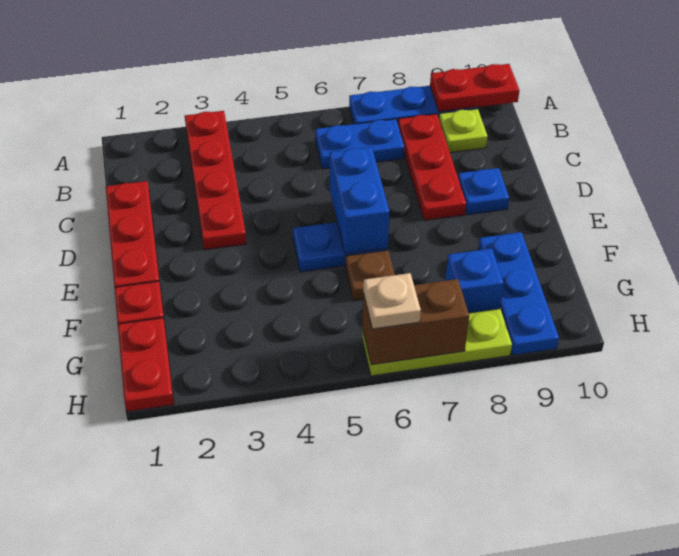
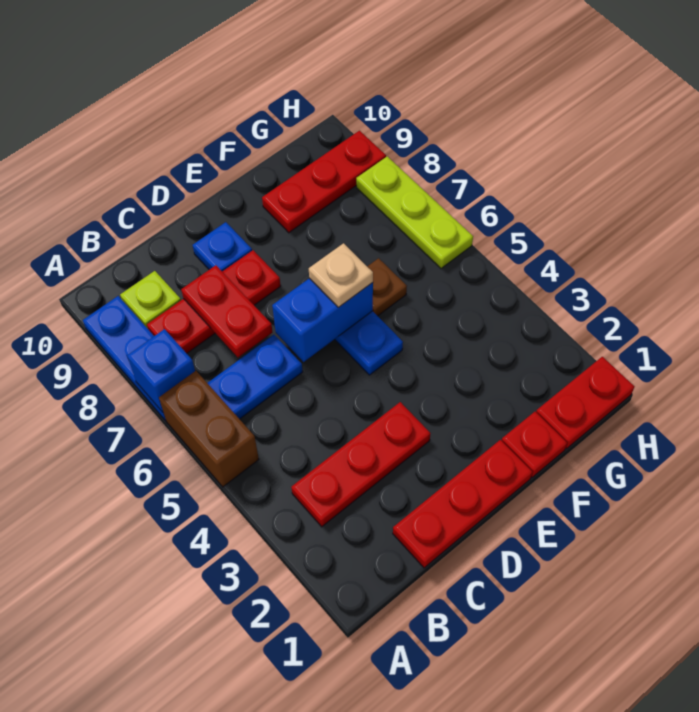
red plate A3:D3 level 1 -> red plate B3:D3 level 1
red plate A9:A10 level 2 -> red plate C7:C8 level 2
blue plate B6:B7 level 1 -> blue plate B6:C6 level 1
blue plate F9:H9 level 1 -> red plate F9:H9 level 1
blue brick G8 level 1 -> blue brick A7 level 2
brown brick H6:H7 level 2 -> brown brick A5:A6 level 1
tan plate H6 level 3 -> tan plate E6 level 3

